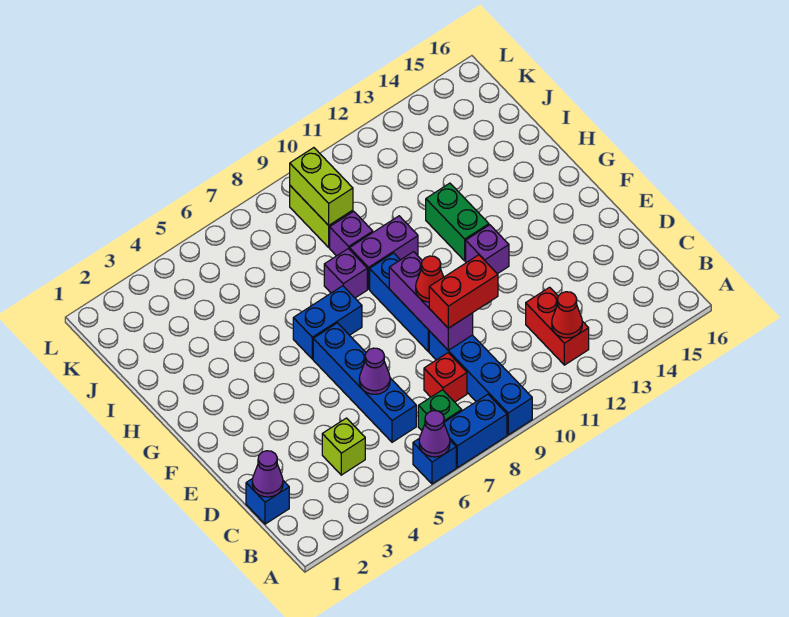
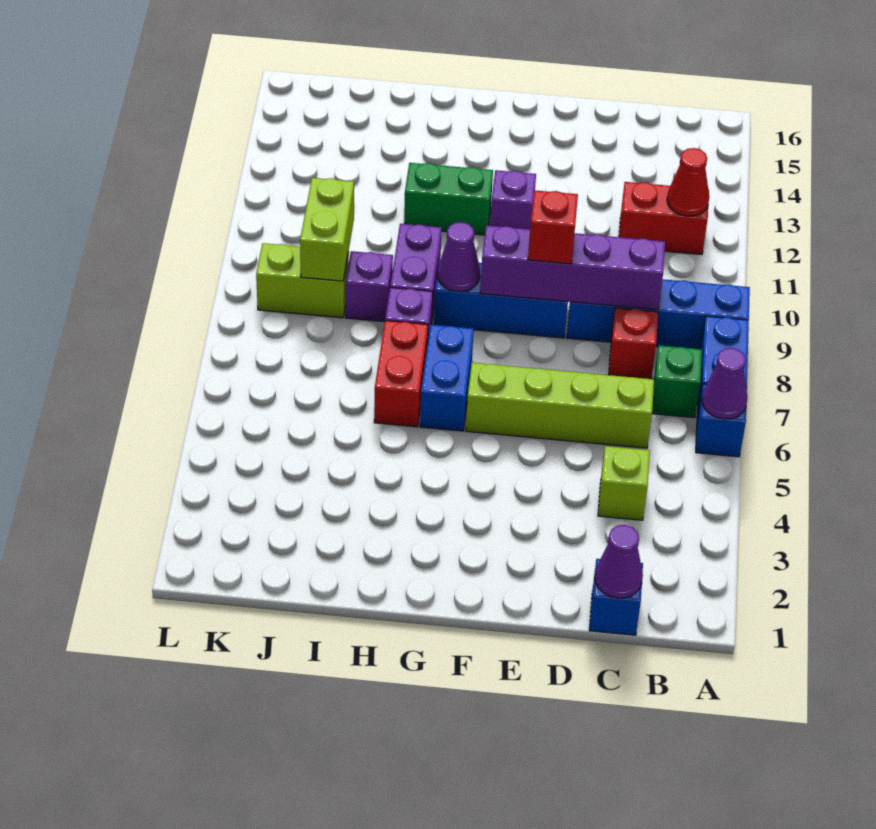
blue brick C6:F6 level 1 -> lime brick C6:F6 level 1
purple cone D6 level 2 -> purple cone G9 level 2
purple brick D9:F9 level 2 -> purple brick C9:F9 level 2
red brick D9:D10 level 3 -> red brick H6:H7 level 1
red cone E9 level 3 -> red brick E9 level 3
lime brick J9:K9 level 2 -> lime brick J9:J10 level 2

